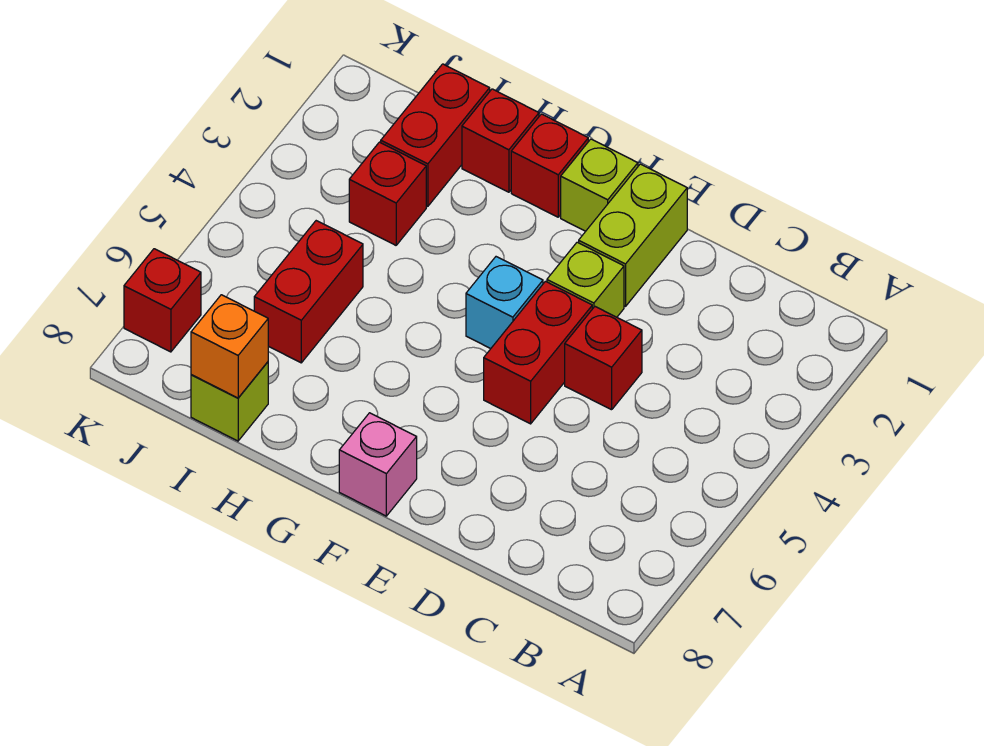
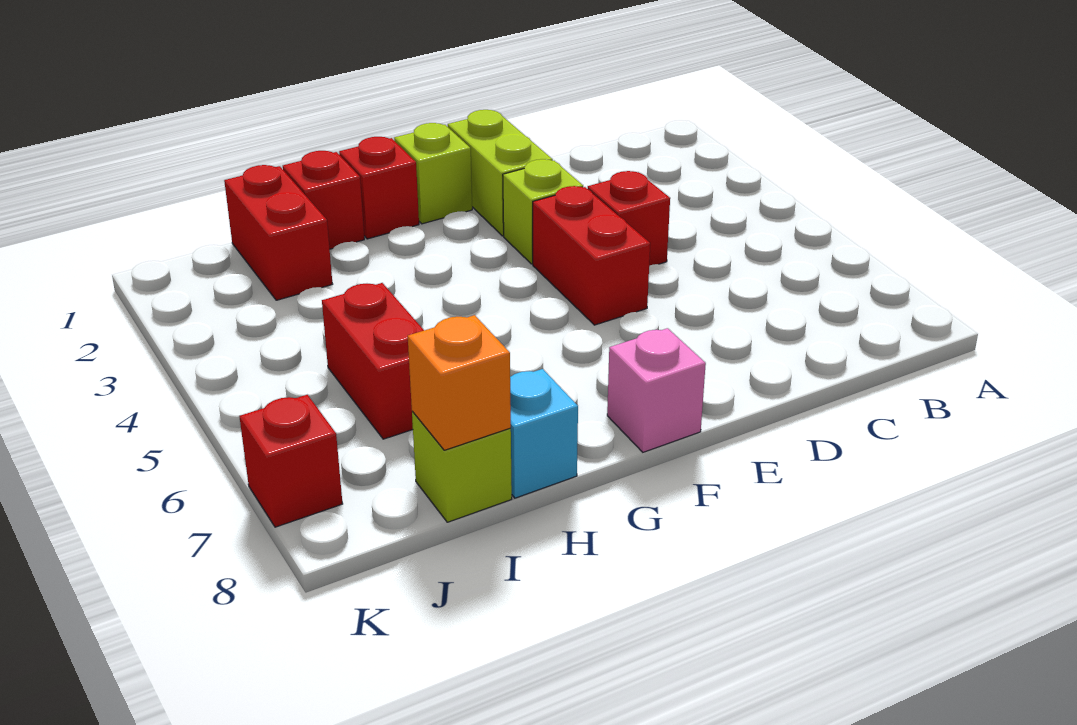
cyan brick F4 level 1 -> cyan brick H8 level 1
red brick I3 level 1 -> none

